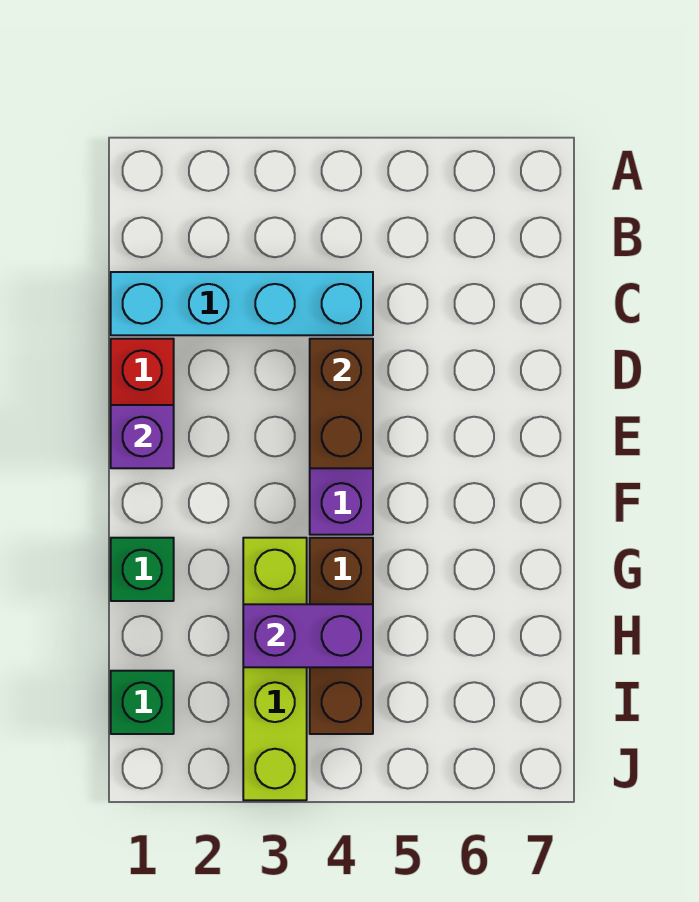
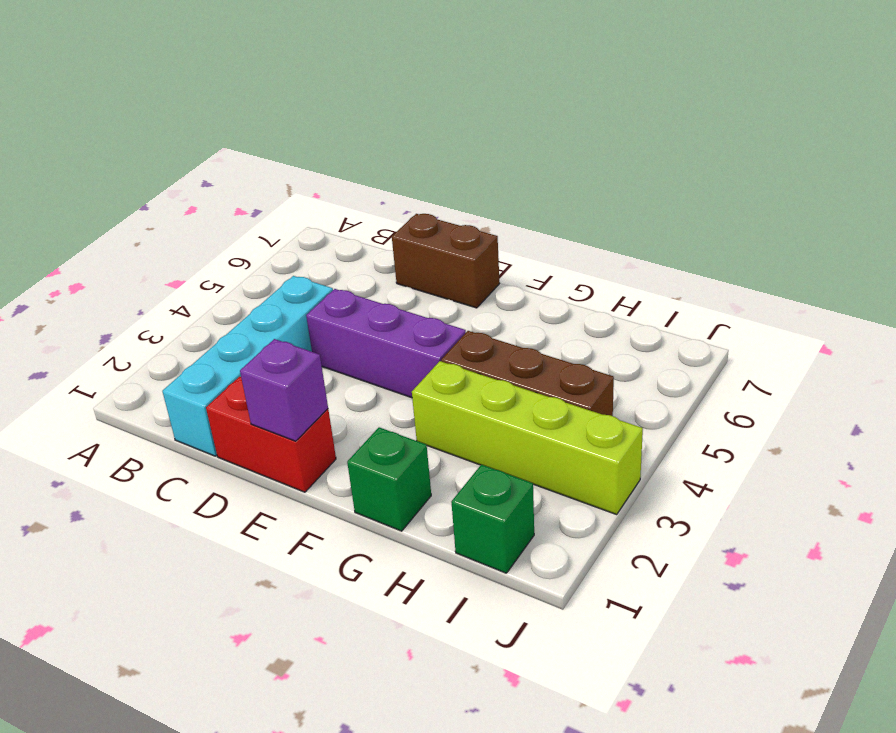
brown brick D4:E4 level 2 -> brown brick D7:E7 level 1
purple brick H3:H4 level 2 -> none

